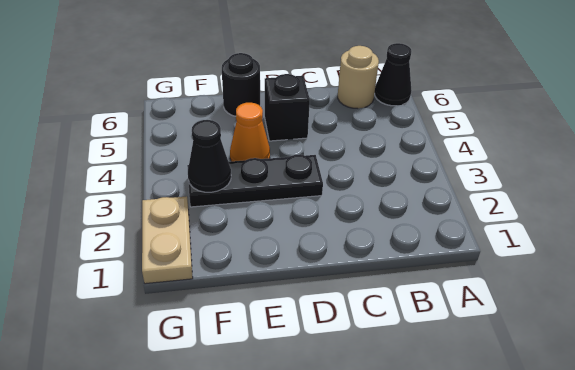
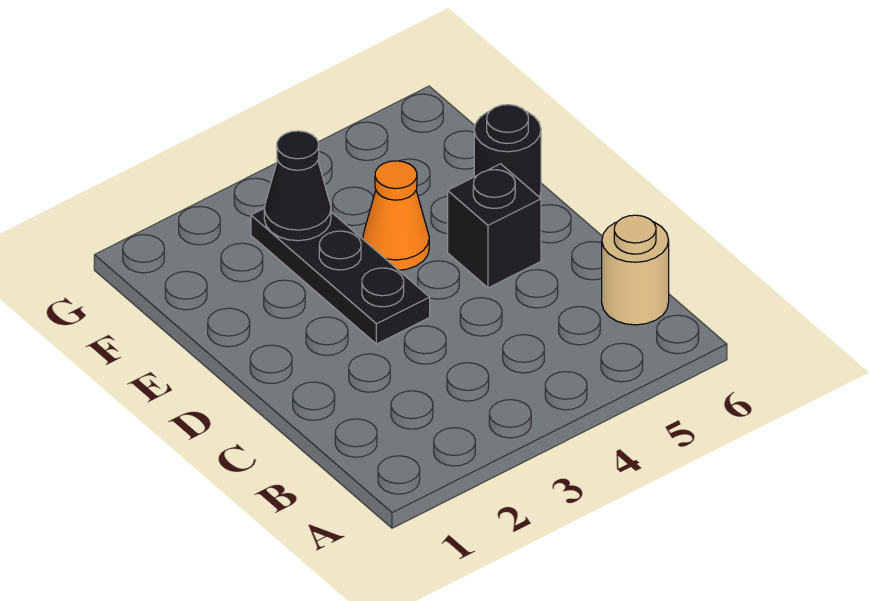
black cone A6 level 1 -> none
tan plate G1:G2 level 1 -> none

